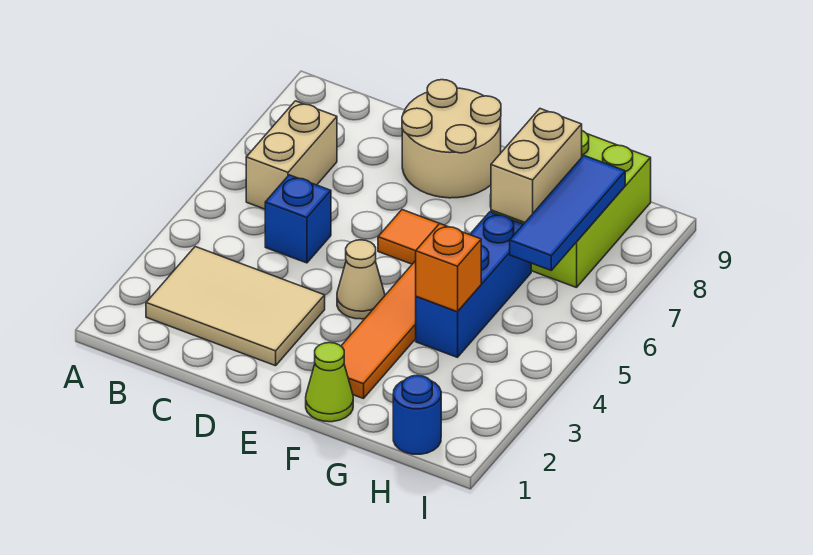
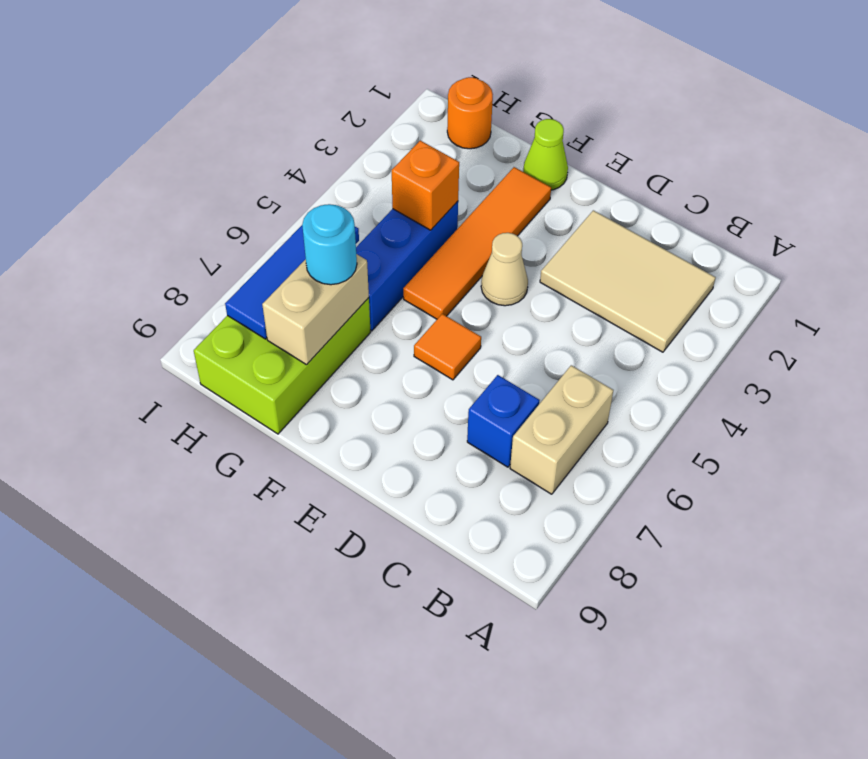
blue brick C5 level 1 -> blue brick C7 level 1
tan round brick D8:E9 level 1 -> none
none -> cyan round brick G7 level 3
blue round brick H1 level 1 -> orange round brick H1 level 1

